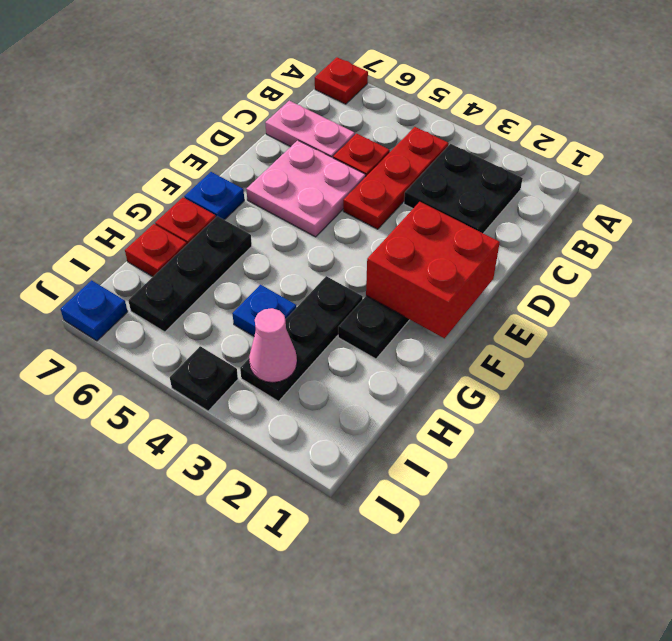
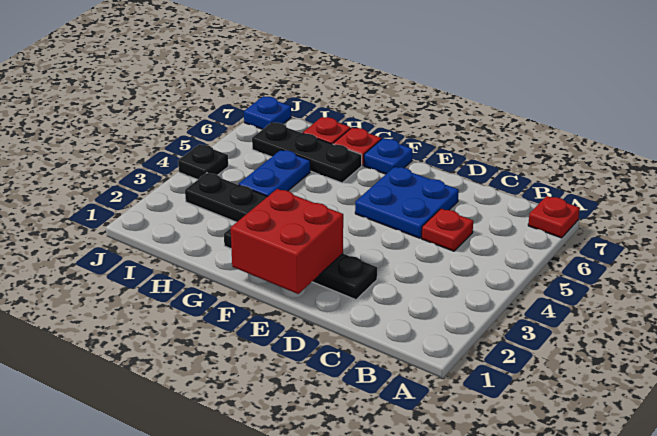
black plate B2:C3 level 1 -> none
red plate B4:D4 level 1 -> none
pink plate C6:C7 level 1 -> none
pink plate D5:E6 level 1 -> blue plate D5:E6 level 1
blue plate H4 level 1 -> blue plate H4:H5 level 1
pink cone I3 level 2 -> none

